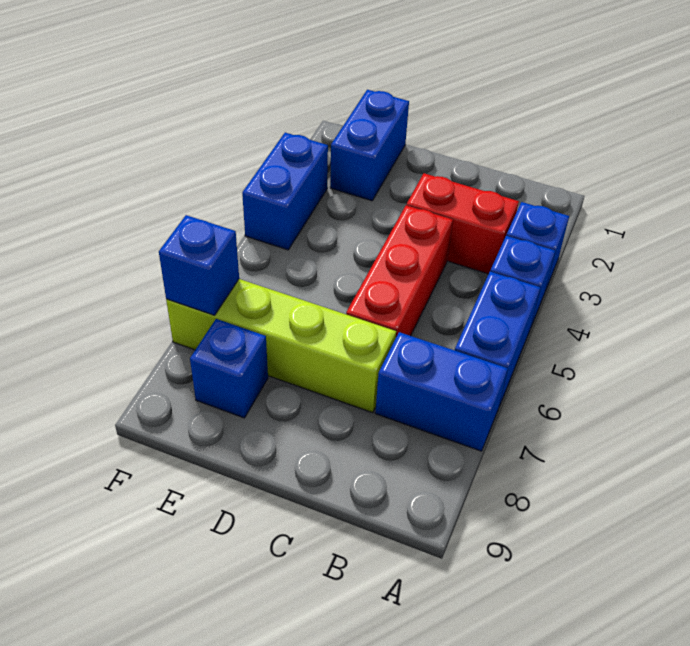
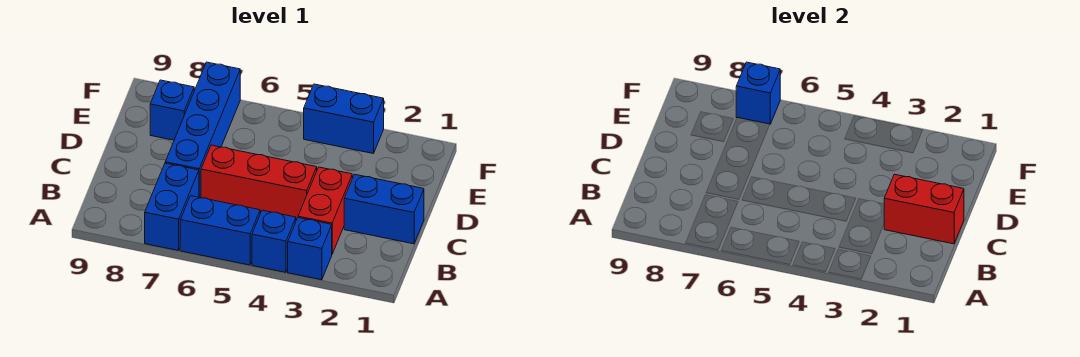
none -> red brick C1:C2 level 2
lime brick C7:F7 level 1 -> blue brick C7:F7 level 1
blue brick E1:E2 level 1 -> blue brick C1:C2 level 1

